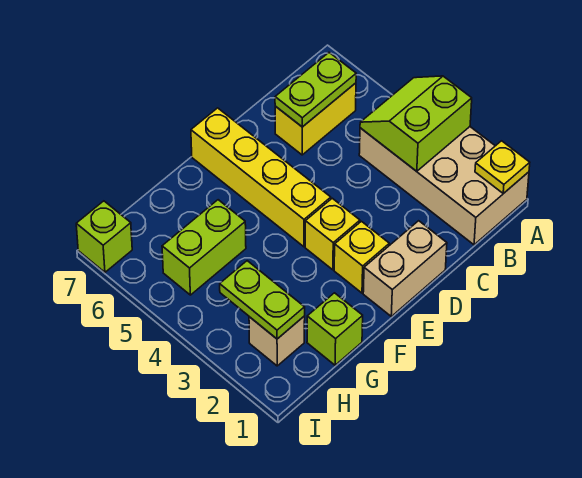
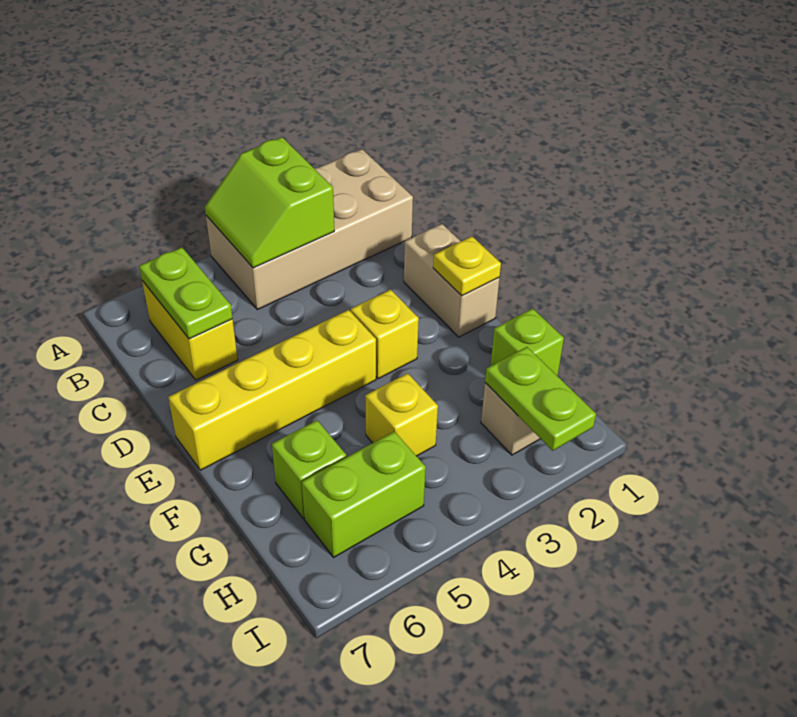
yellow plate A1 level 2 -> yellow plate E1 level 2
yellow brick E2 level 1 -> yellow brick G4 level 1
lime brick G5:H5 level 1 -> lime brick H5:H6 level 1
lime plate H2:H3 level 2 -> lime plate H2:I2 level 2
lime brick I7 level 1 -> lime brick G6 level 1

